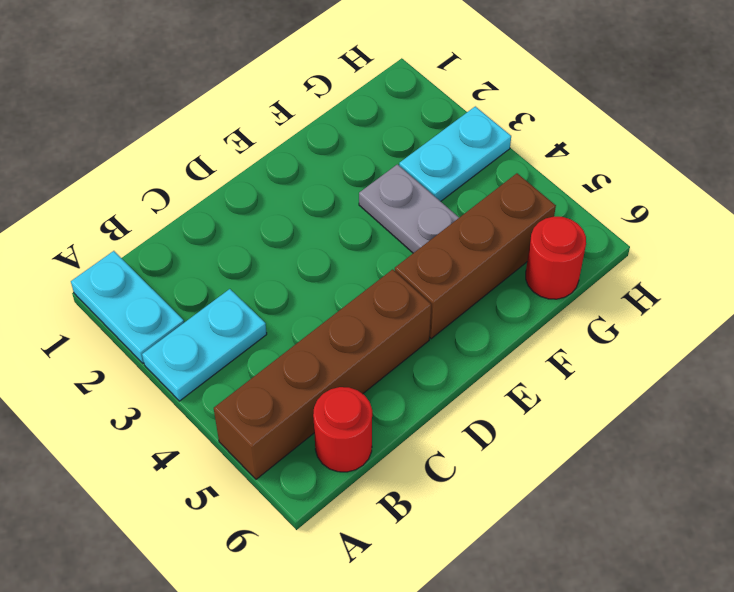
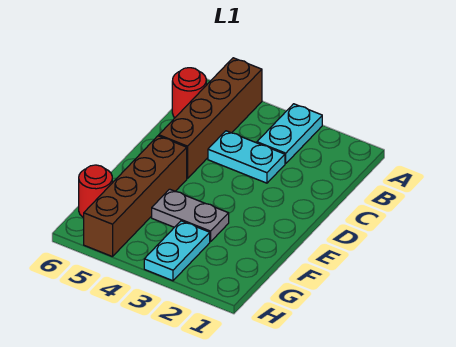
cyan plate A1:A2 level 1 -> cyan plate C3:C4 level 1
brown brick E5:G5 level 1 -> brown brick E5:H5 level 1

